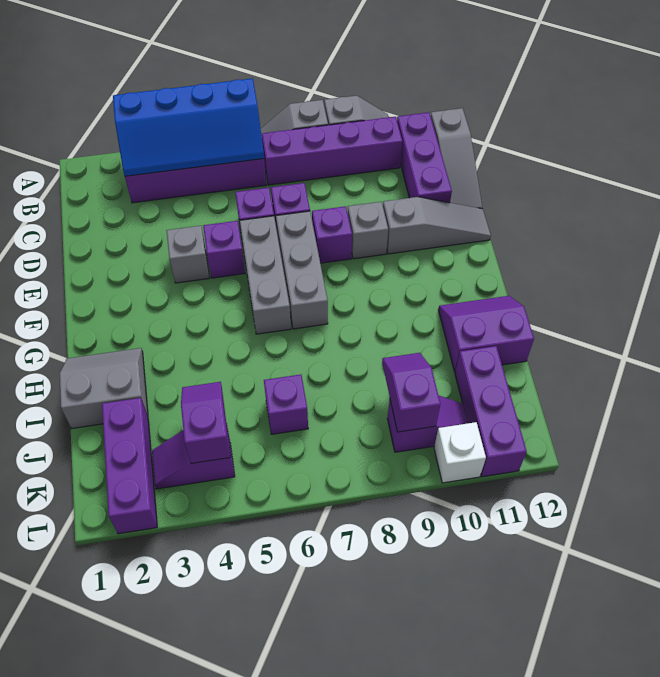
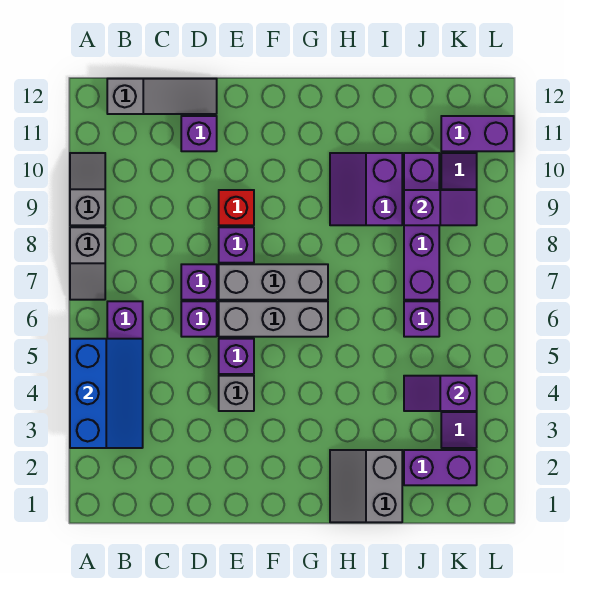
blue slope A3:B6 level 2 top A -> blue slope A3:B5 level 2 top A
purple brick B7:B10 level 1 -> purple brick J7:J10 level 1
purple brick B11:D11 level 1 -> purple brick D11 level 1
grey brick E9 level 1 -> red brick E9 level 1
grey slope E10:E12 level 1 top 10 -> none
purple slope H11:I12 level 1 top I -> purple slope H9:I10 level 1 top I
purple brick J2:L2 level 1 -> purple brick J2:K2 level 1
purple slope J9:K9 level 2 top K -> purple slope J9:K9 level 2 top J
purple brick J11:L11 level 1 -> purple brick K11:L11 level 1
white brick L10 level 1 -> none

